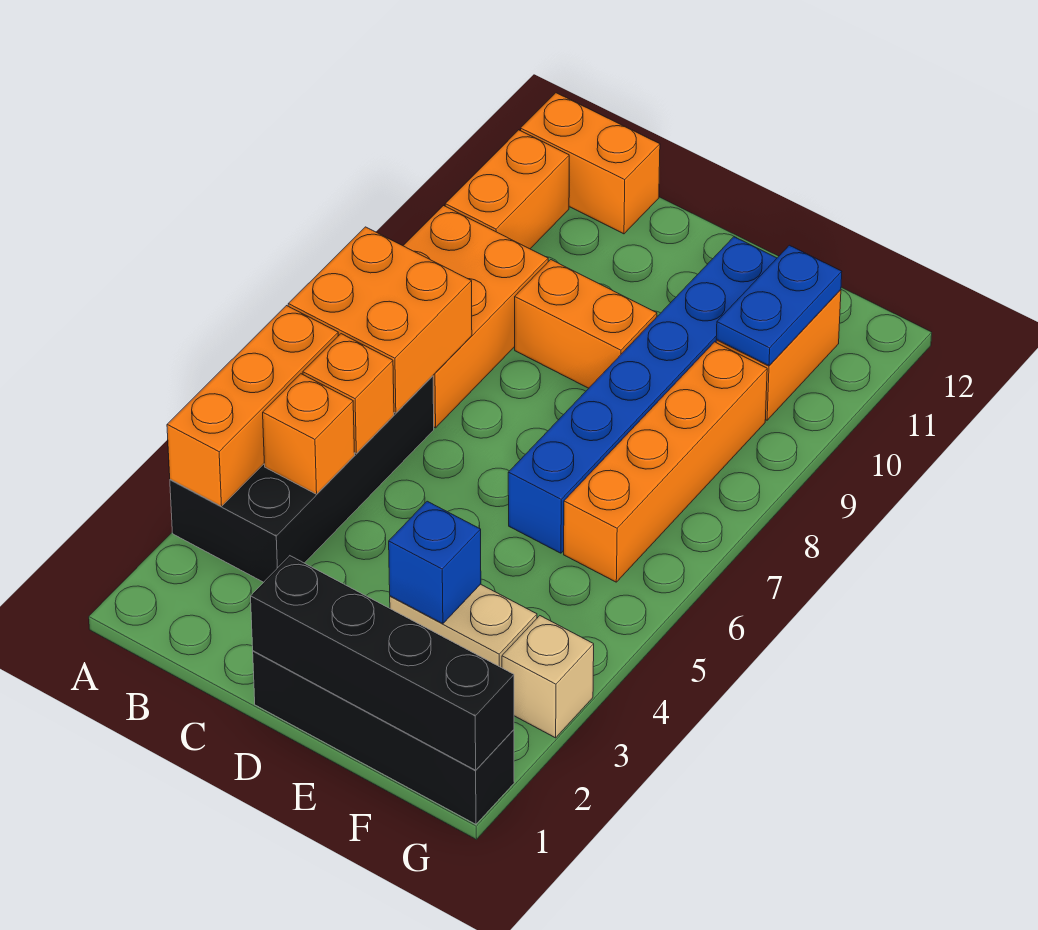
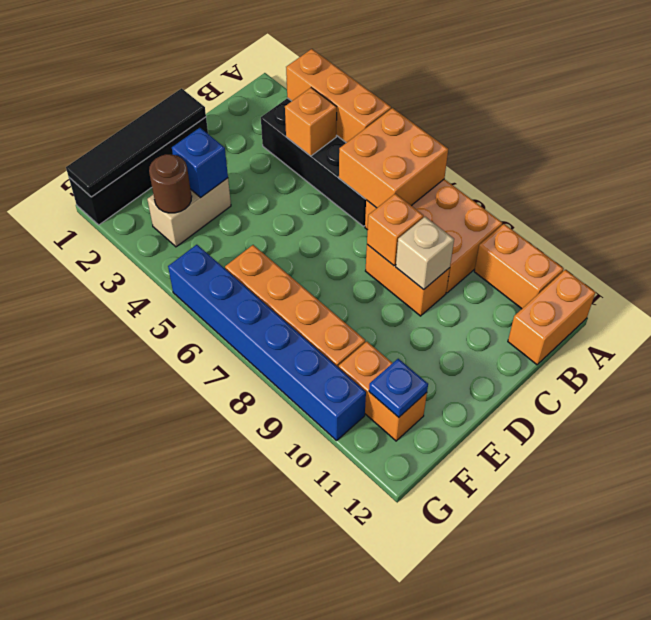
orange brick B5 level 2 -> orange brick C8 level 2
orange brick C9:D9 level 1 -> orange brick C8:C9 level 1
black brick D1:G1 level 2 -> black tile D1:G1 level 2
blue brick E6:E11 level 1 -> blue brick G5:G10 level 1
none -> brown round brick F3 level 2
blue plate F10:F11 level 2 -> blue plate F11 level 2
tan brick G3 level 1 -> tan brick C9 level 2

